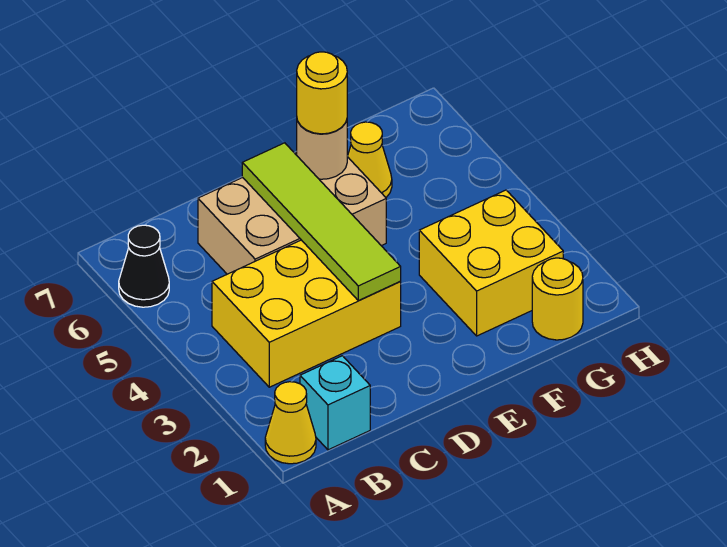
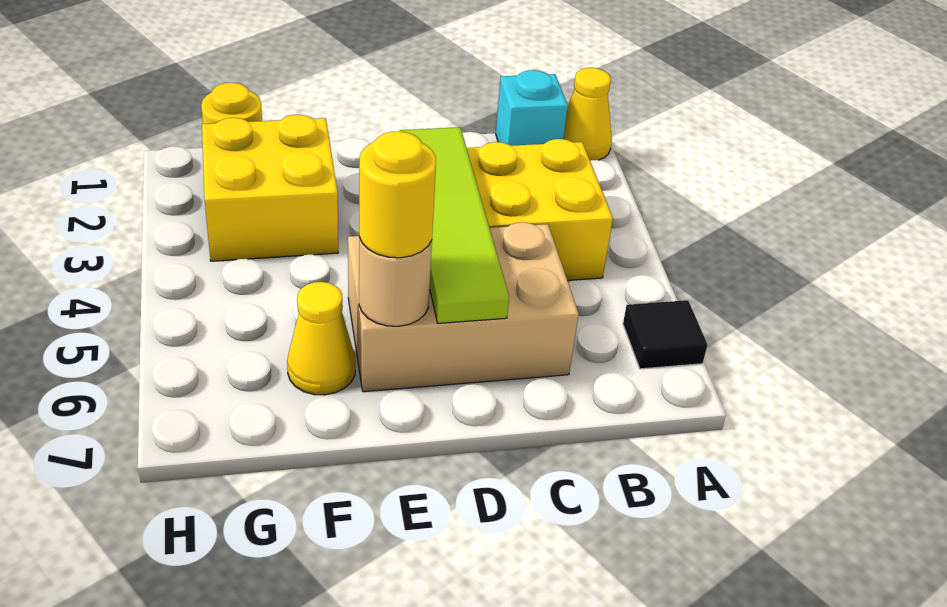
black cone A6 level 1 -> black tile A6 level 1

